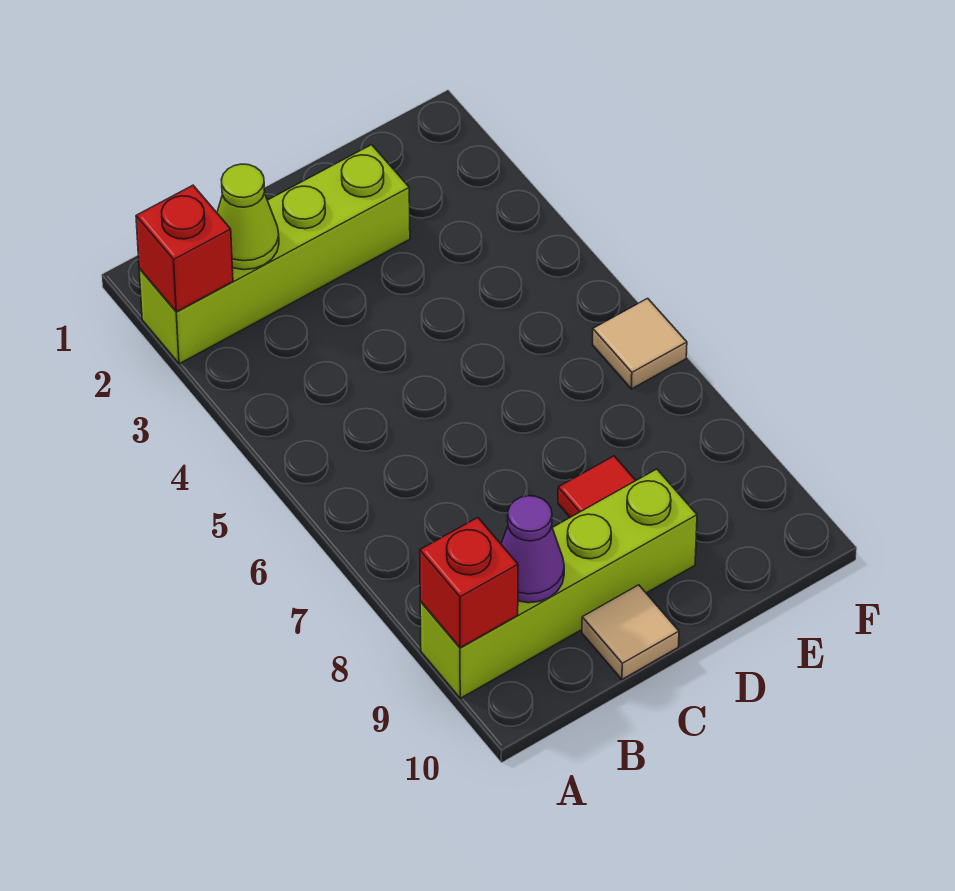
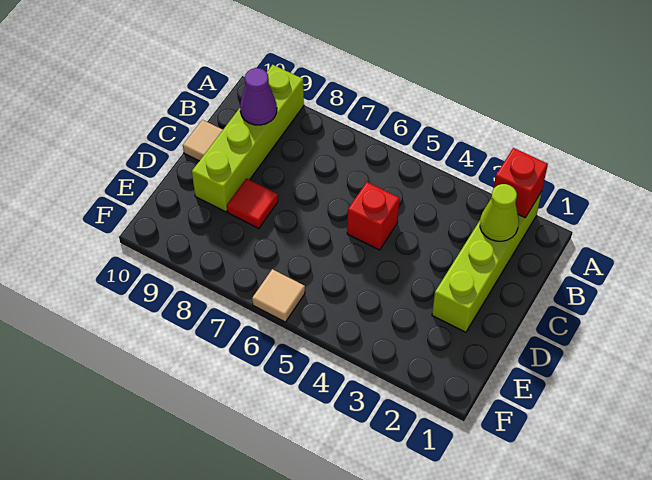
red brick A9 level 2 -> red brick C5 level 1

